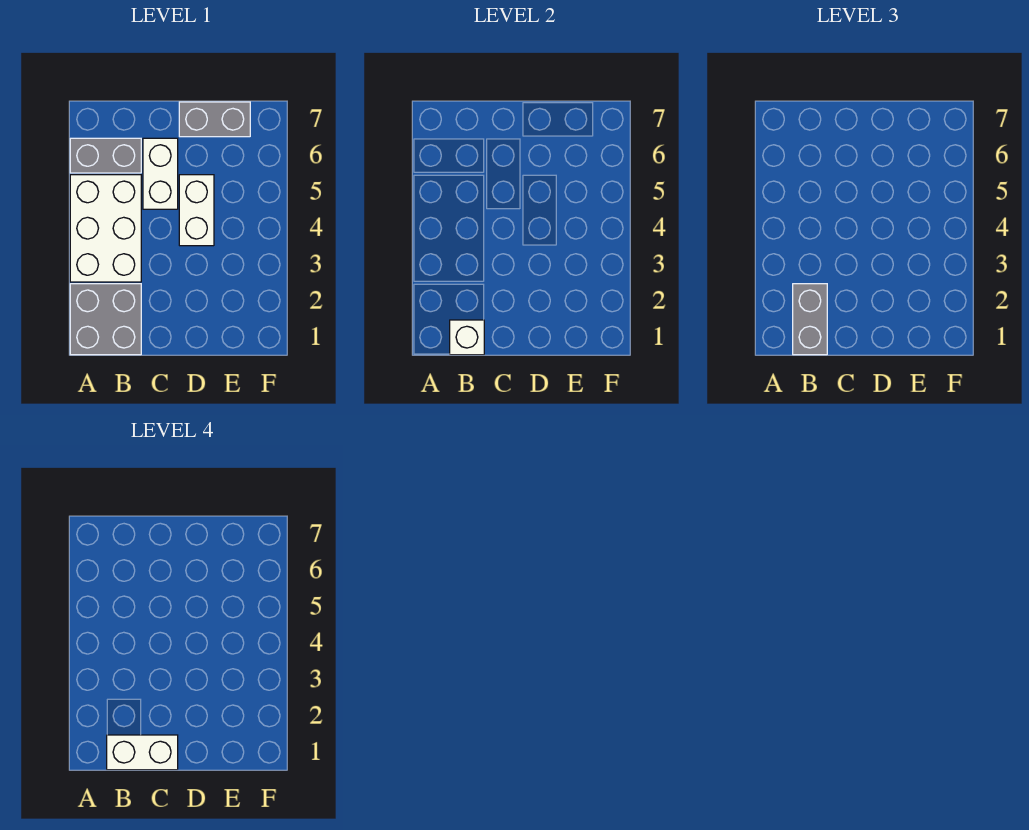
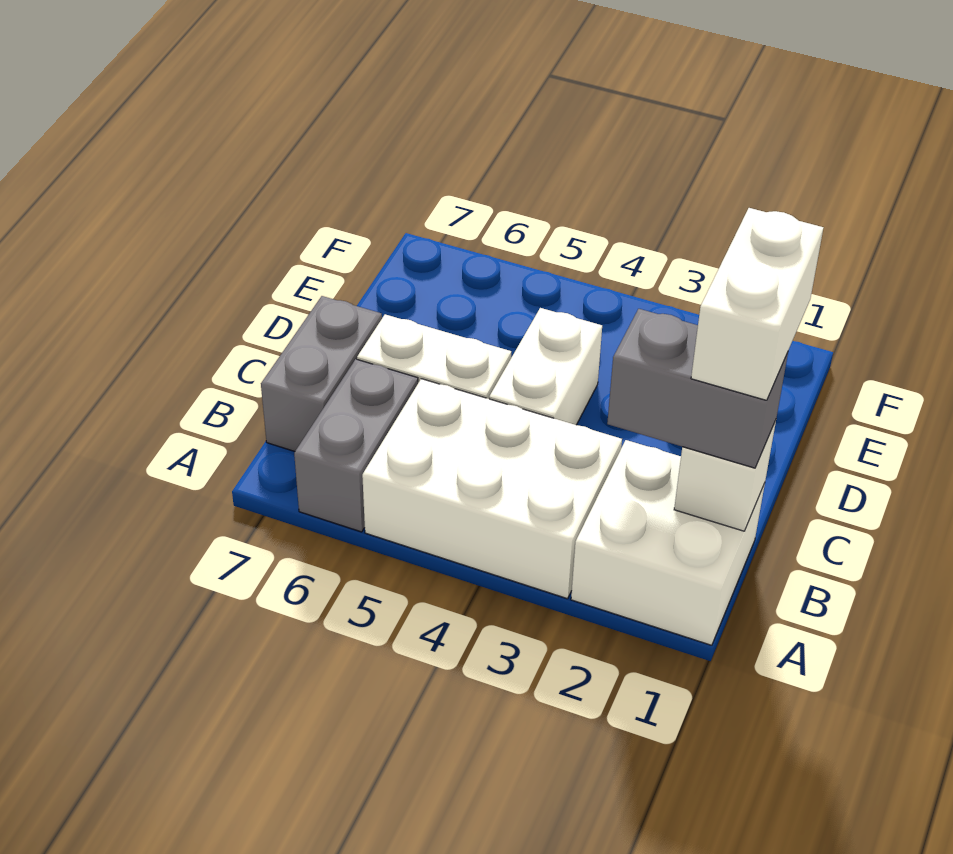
grey brick A1:B2 level 1 -> white brick A1:B2 level 1
white brick D4:D5 level 1 -> white brick C4:D4 level 1
grey brick D7:E7 level 1 -> grey brick B7:C7 level 1

